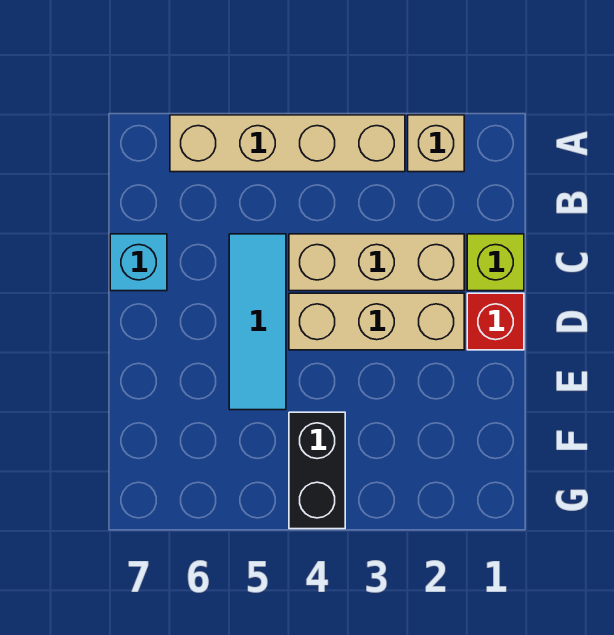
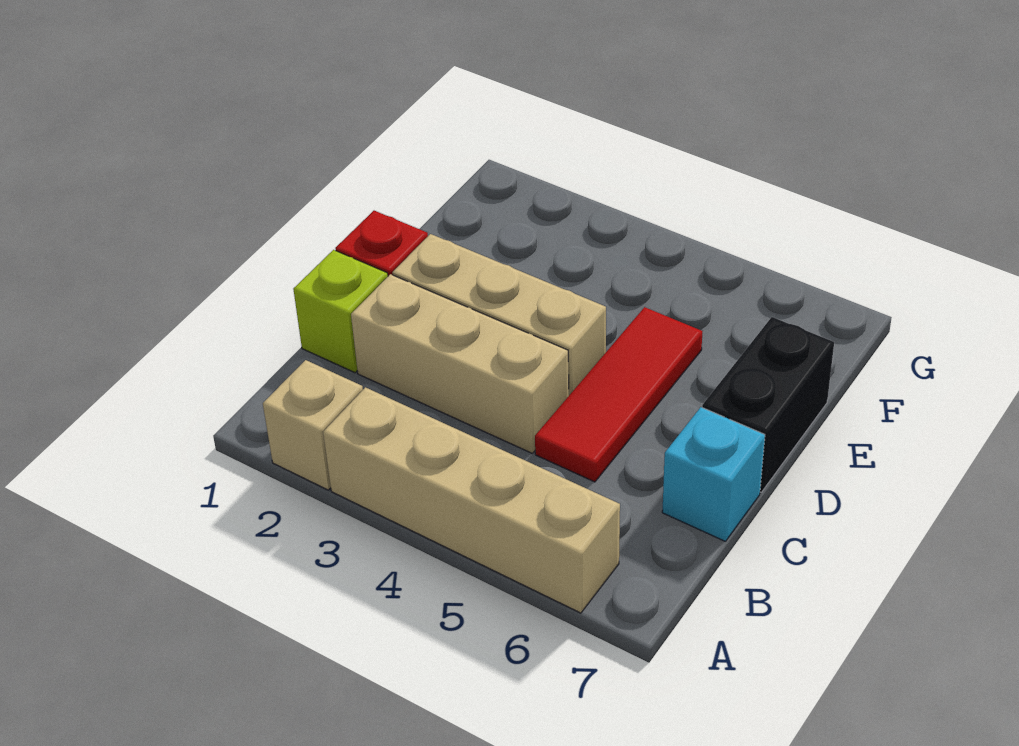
cyan tile C5:E5 level 1 -> red tile C5:E5 level 1
black brick F4:G4 level 1 -> black brick D7:E7 level 1

